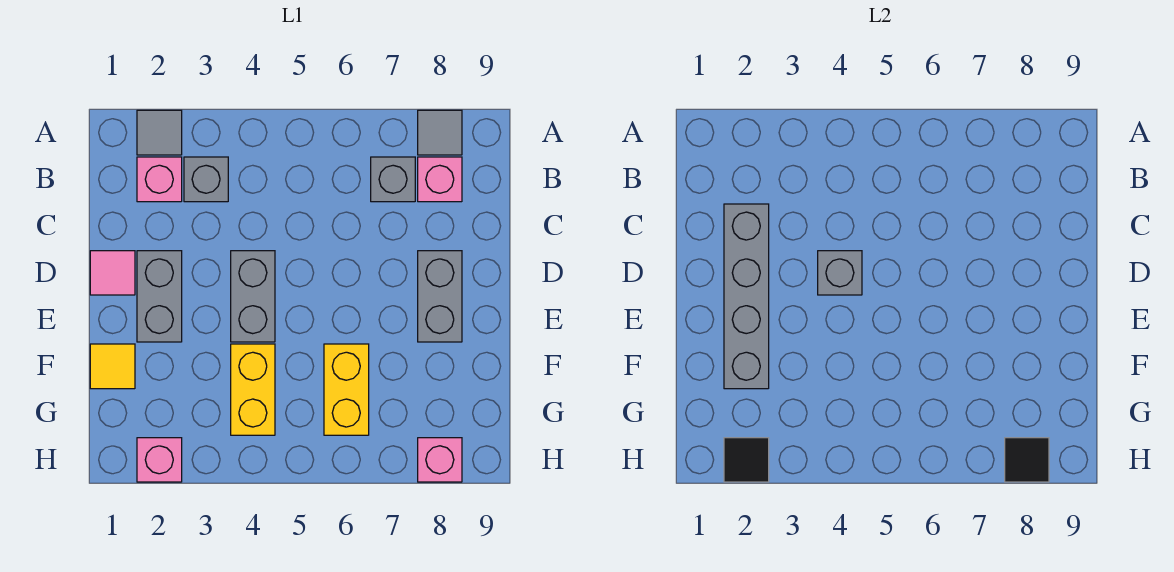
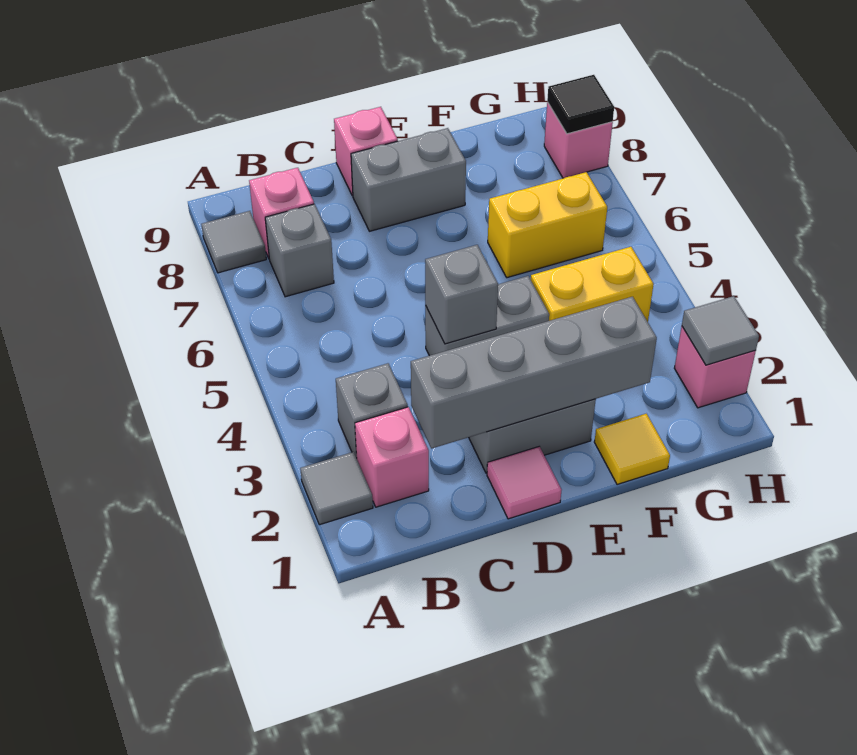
none -> pink brick D9 level 1
black tile H2 level 2 -> grey tile H2 level 2

